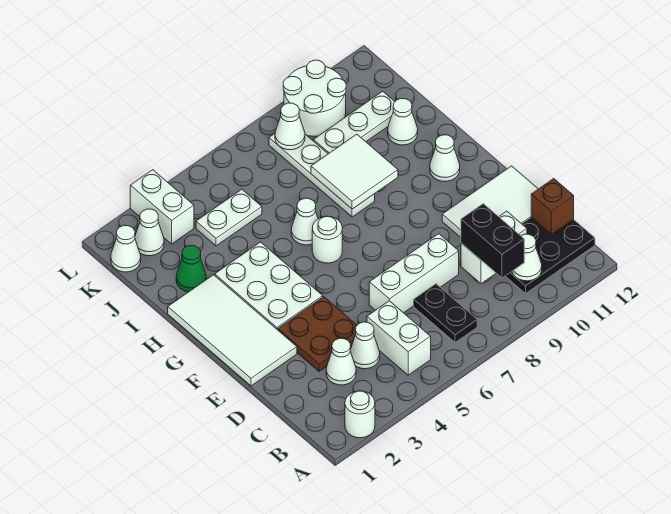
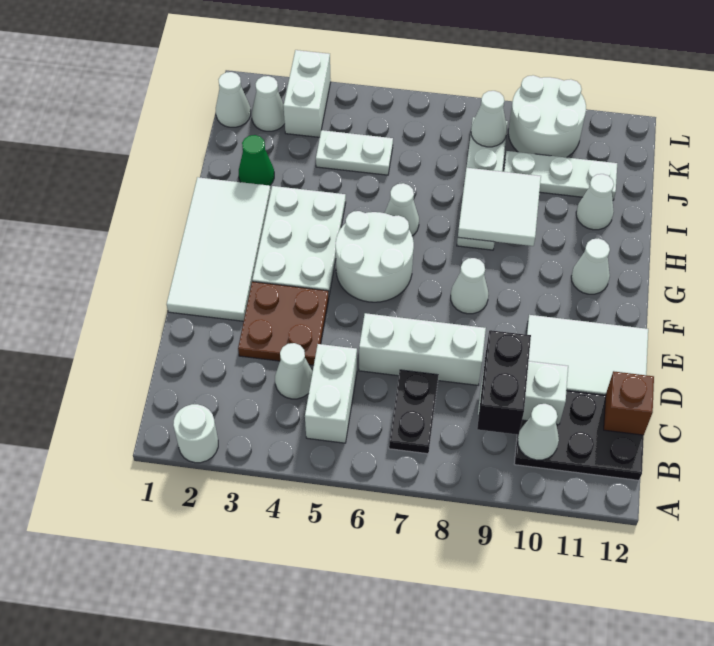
white cone C3 level 1 -> white cone F8 level 1
white round brick G6 level 1 -> white round brick F5:G6 level 1

